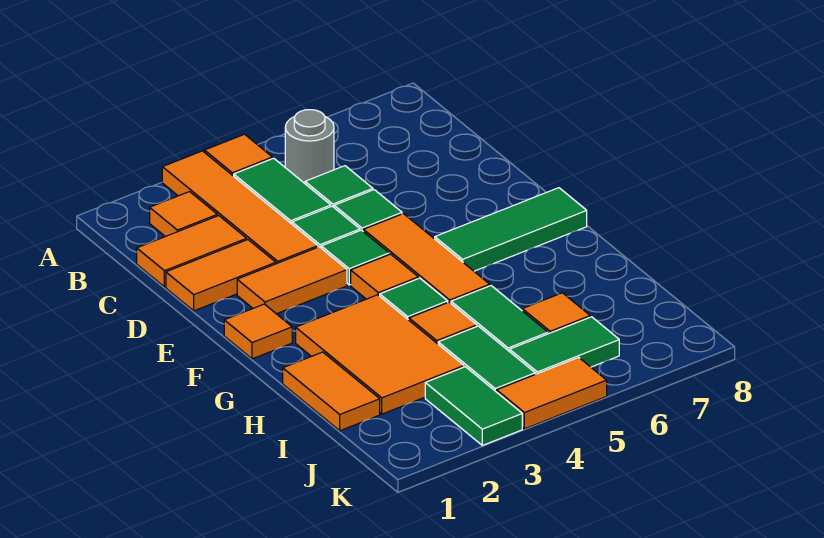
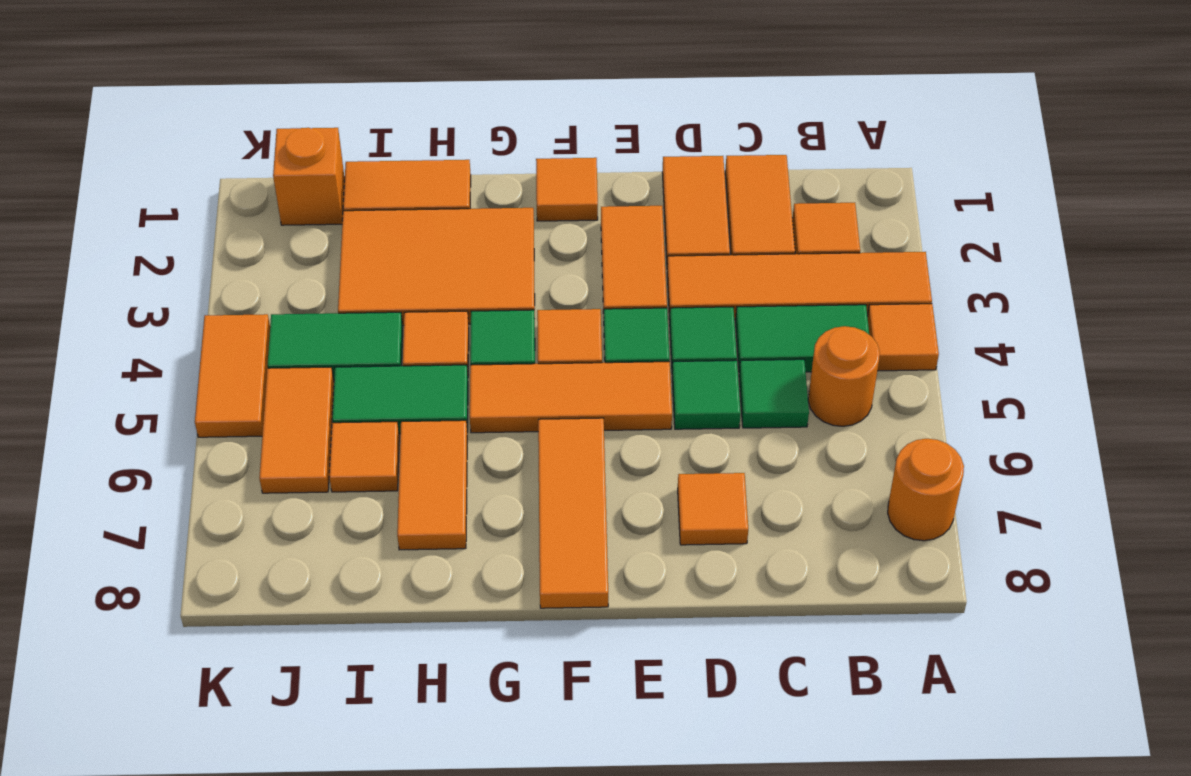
none -> orange round brick A7 level 1
grey round brick B5 level 1 -> orange round brick B5 level 1
none -> orange tile D7 level 1
green tile F6:F8 level 1 -> orange tile F6:F8 level 1
none -> orange tile H6:H7 level 1
none -> orange brick J1 level 1
green tile J3:K3 level 1 -> none
green tile J5:J6 level 1 -> orange tile J5:J6 level 1

